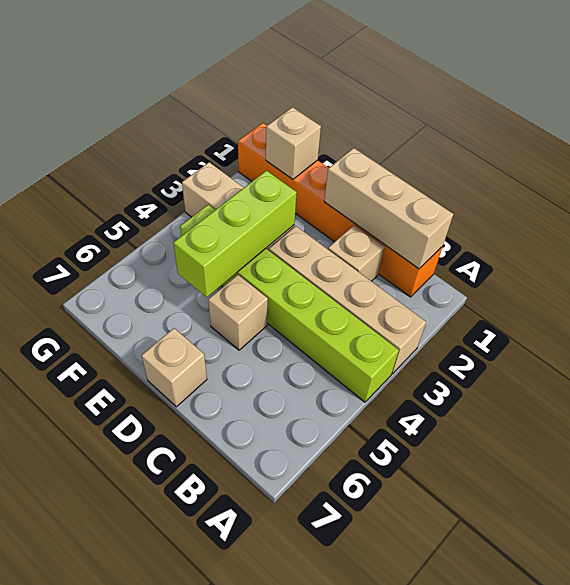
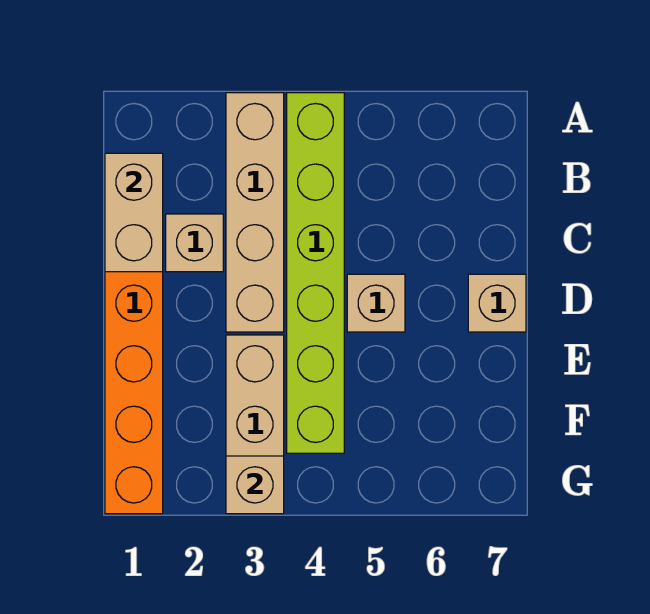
tan brick B1:D1 level 2 -> tan brick B1:C1 level 2
lime brick E3:E5 level 2 -> none
tan brick F1 level 2 -> tan brick G3 level 2

